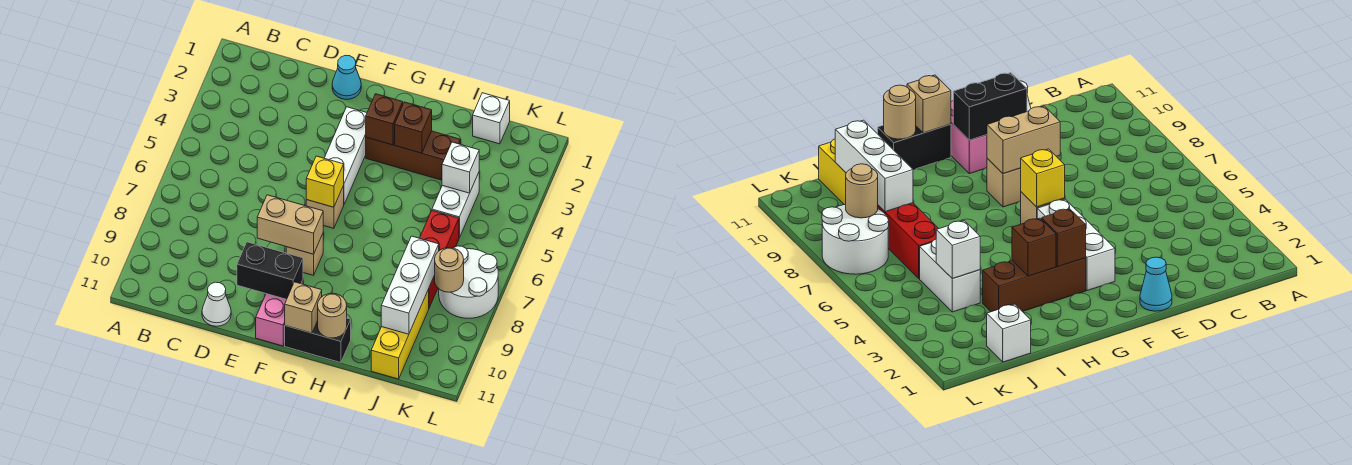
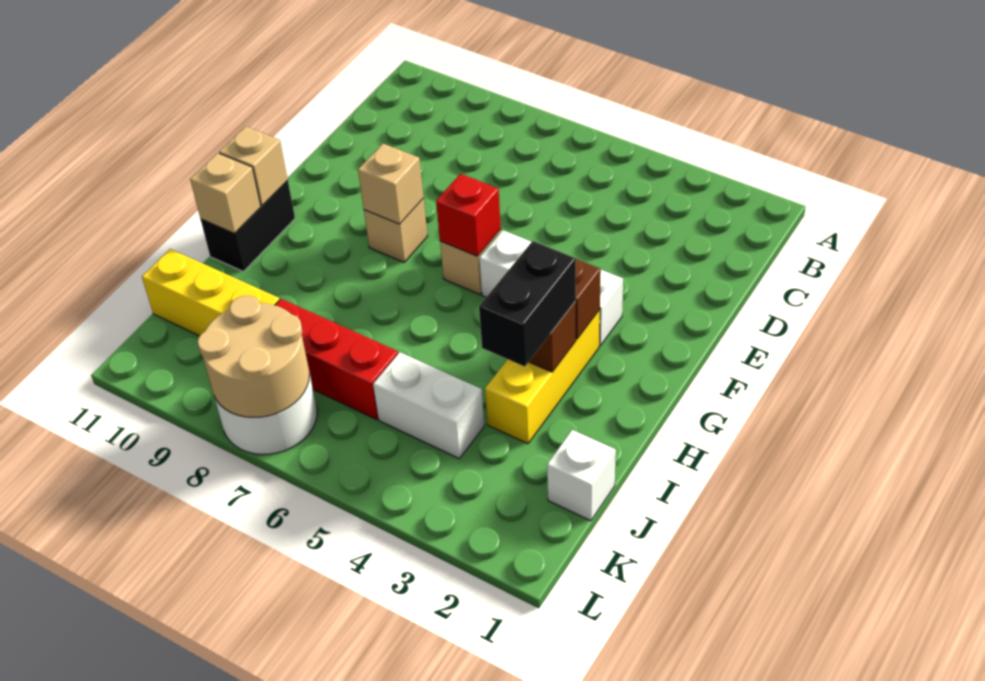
white cone D11 level 1 -> none
cyan cone E1 level 1 -> none
tan brick E8:F8 level 2 -> tan brick F8 level 2
black brick E10:F10 level 2 -> black brick H3:I3 level 3
yellow brick F6 level 2 -> red brick F6 level 2
pink brick F10:F11 level 1 -> none
brown brick G3:I3 level 1 -> yellow brick G3:I3 level 1
tan round brick H11 level 2 -> tan brick H11 level 2
white brick J4 level 2 -> none
white brick J8:J10 level 2 -> none
tan round brick K8 level 2 -> tan round brick K7:L8 level 2

